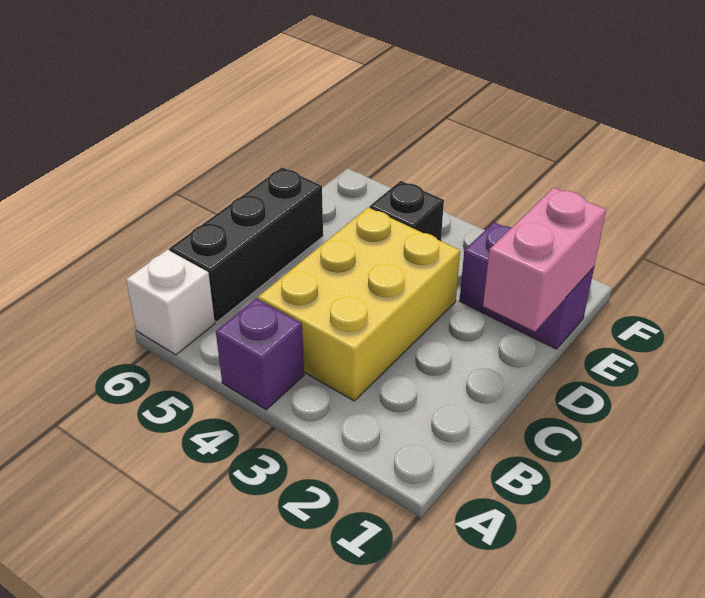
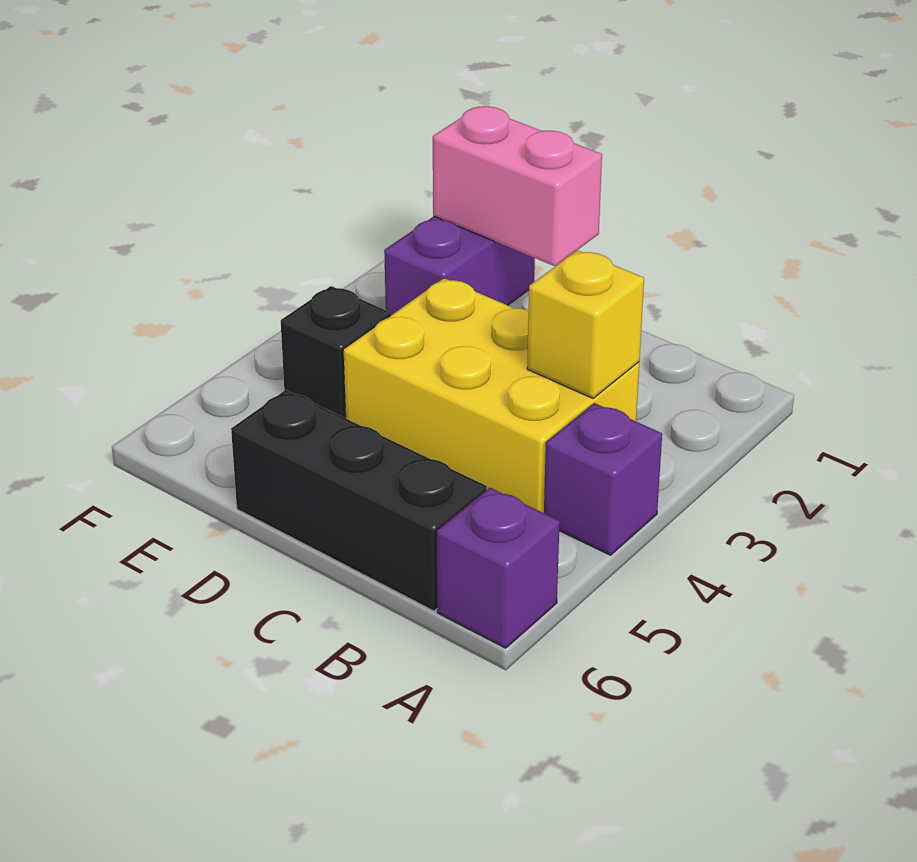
white brick A6 level 1 -> purple brick A6 level 1
none -> yellow brick B3 level 2

